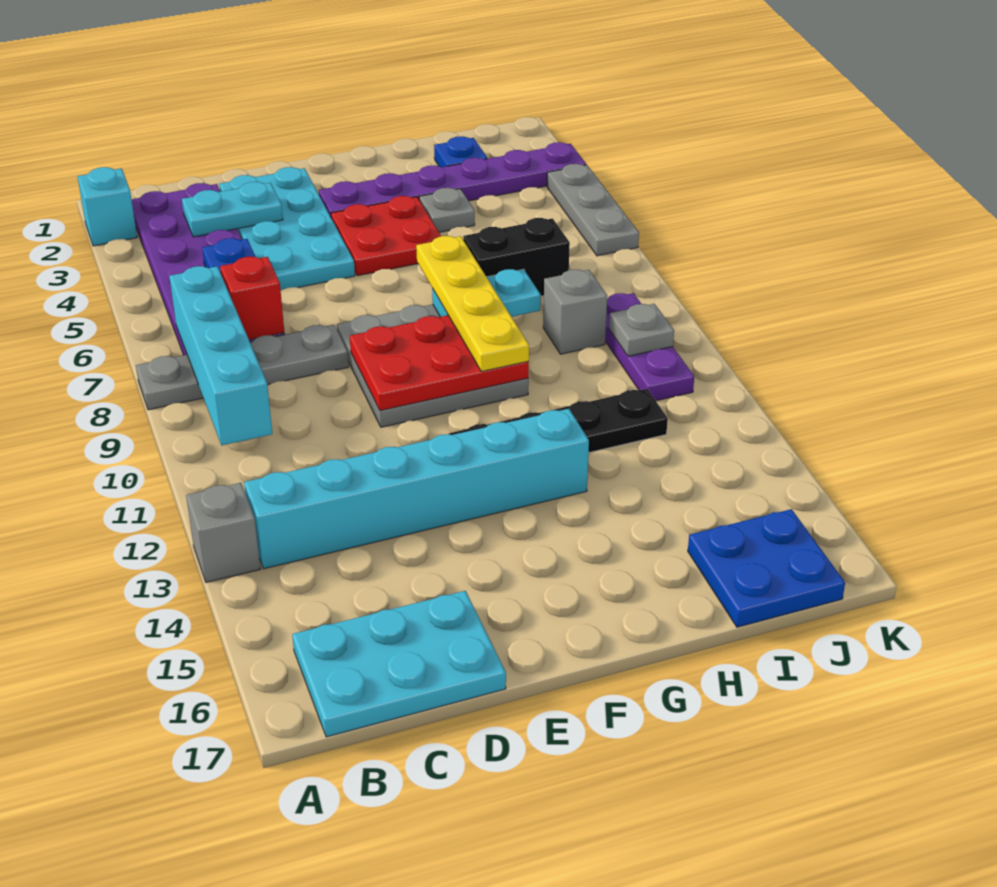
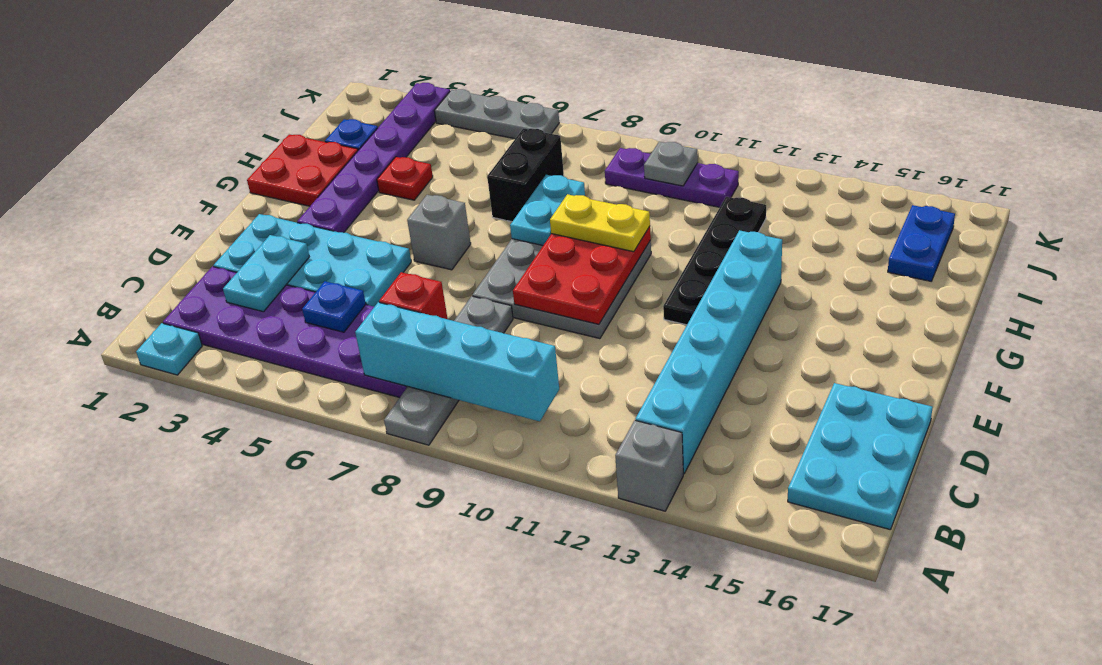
cyan brick A2 level 1 -> cyan plate A2 level 1
red plate F4:G5 level 1 -> red plate G1:H2 level 1
yellow plate G7:G10 level 3 -> yellow plate G9:G10 level 3
grey plate H4 level 1 -> red plate H4 level 1
grey brick I9 level 1 -> grey brick F6 level 1
blue plate I16:J17 level 1 -> blue plate I16:J16 level 1

